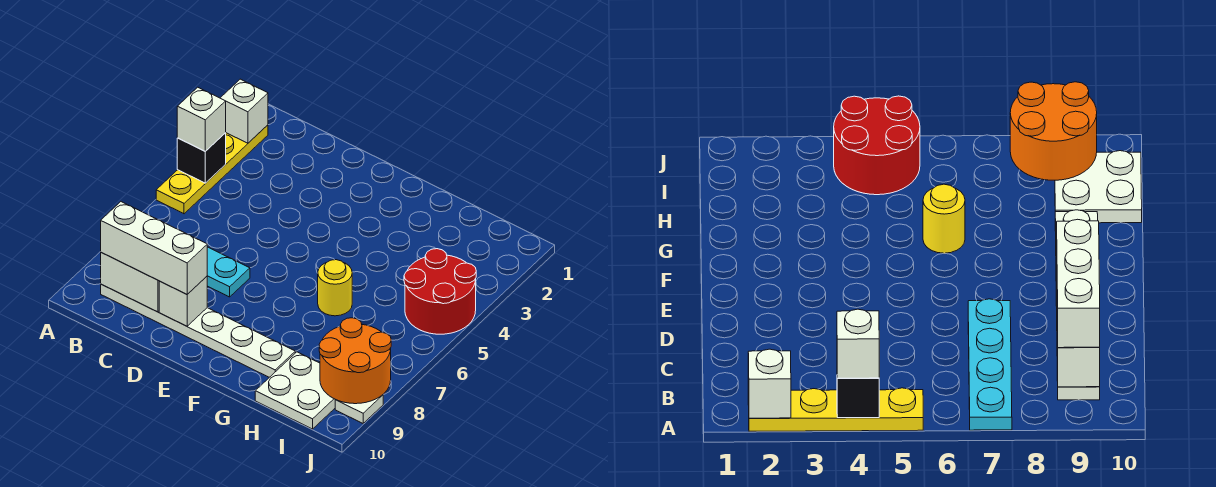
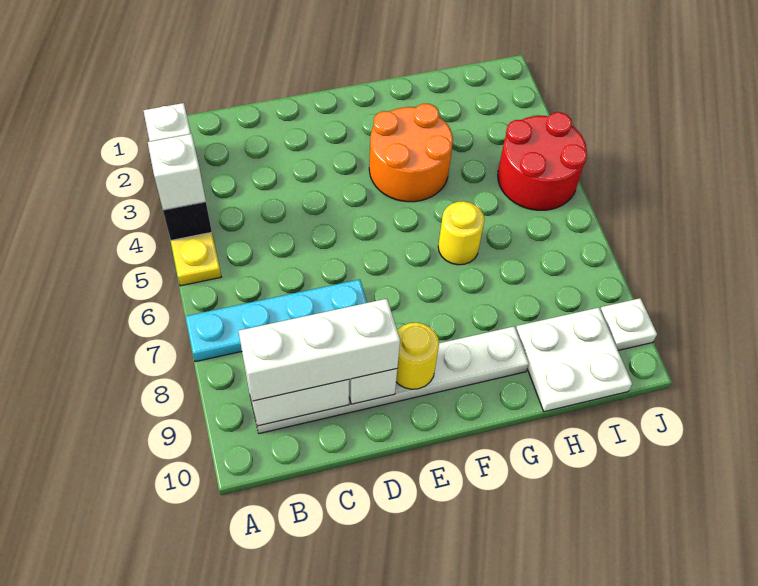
none -> yellow round brick E9 level 2
orange round brick I8:J9 level 2 -> orange round brick F3:G4 level 1

